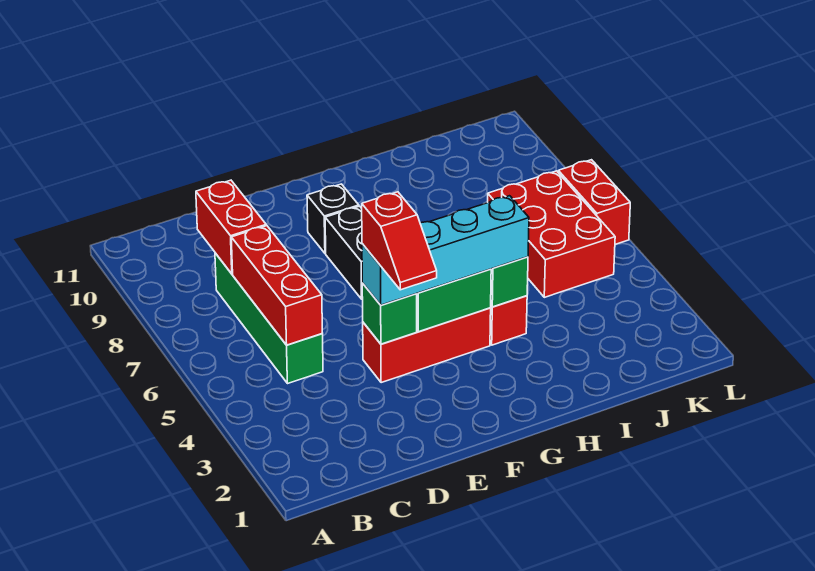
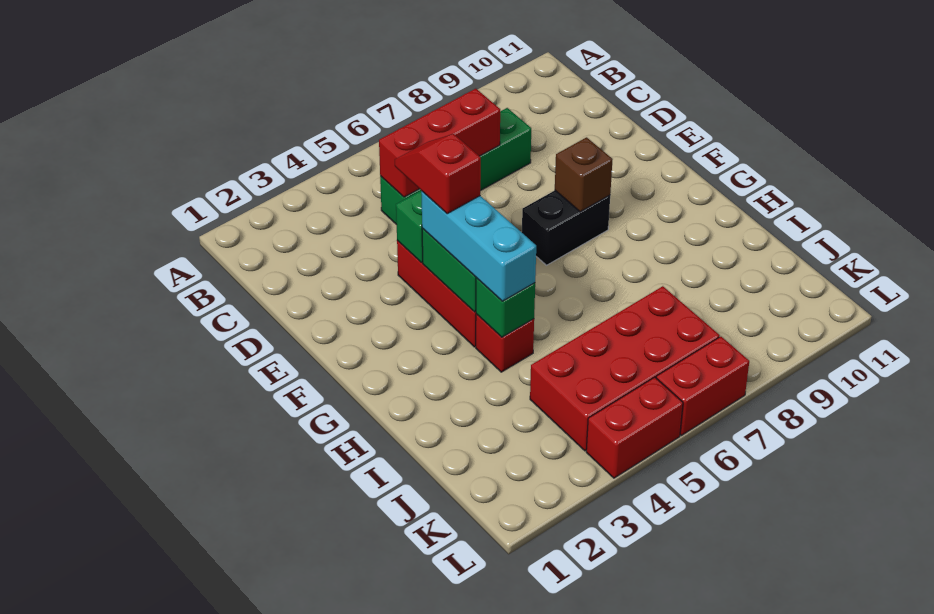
red brick C8:C9 level 2 -> red brick L4:L5 level 1
red slope E3:E4 level 4 top 4 -> red slope E4:F4 level 4 top F
cyan brick E4:H4 level 3 -> cyan brick F4:H4 level 3
none -> brown brick F8 level 2
black brick F9 level 1 -> none
red brick J5:K7 level 1 -> red brick J4:K7 level 1

